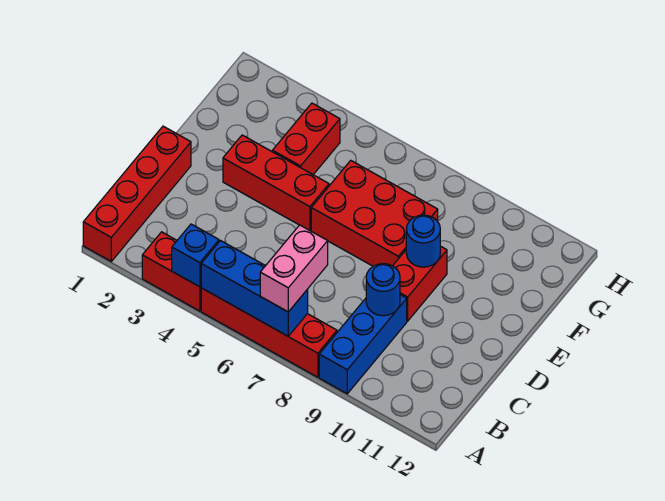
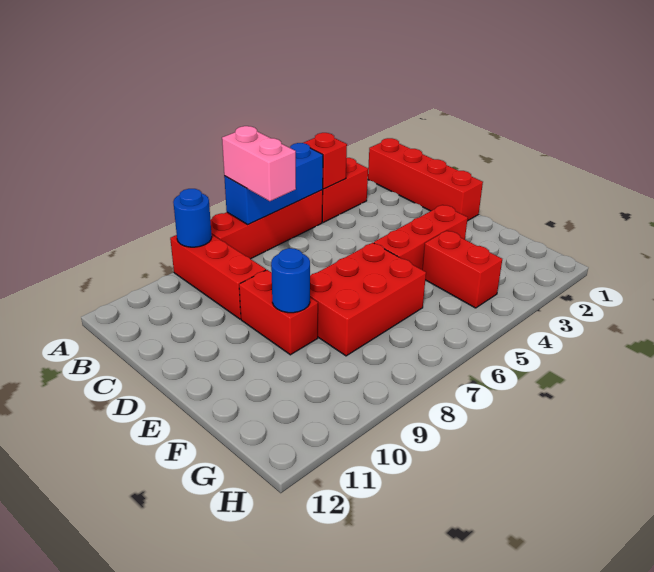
blue brick A4 level 2 -> red brick A4 level 2
blue brick A9:C9 level 1 -> red brick A9:C9 level 1
blue round brick C9 level 2 -> blue round brick A9 level 2

